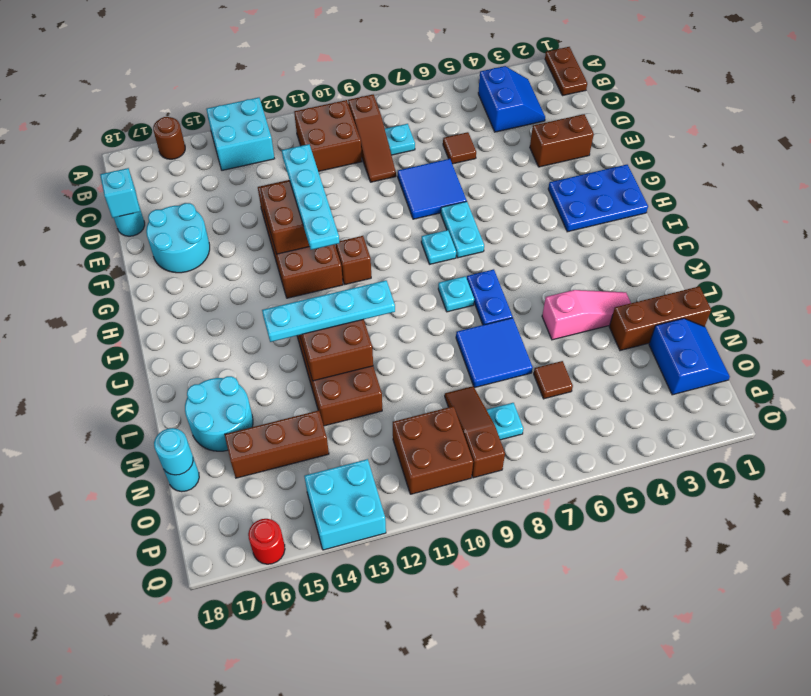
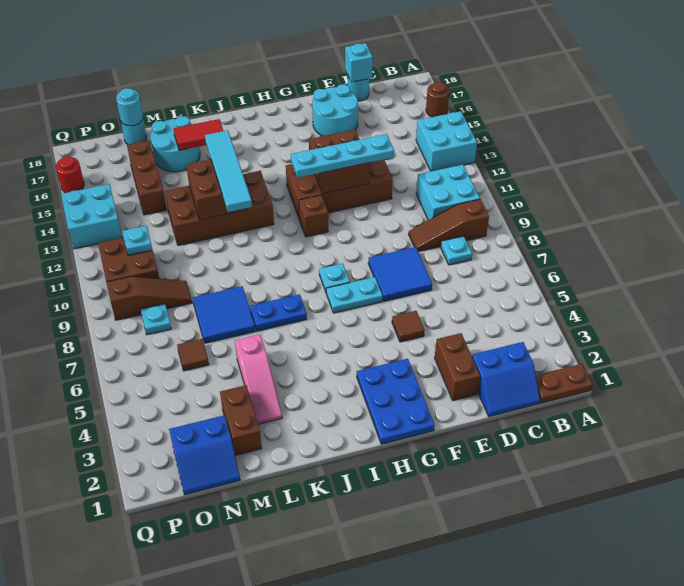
blue slope B3:C4 level 1 top 4 -> blue slope C1:D2 level 1 top 2
brown brick B10:C11 level 1 -> cyan brick B10:C11 level 1
brown tile D6 level 1 -> brown tile F5 level 1
cyan plate J8 level 1 -> cyan plate O11 level 2
cyan plate K11:K14 level 3 -> cyan tile K11:K14 level 3
none -> red tile K16:L16 level 2
brown brick M1:M3 level 1 -> brown brick M2:M3 level 1

